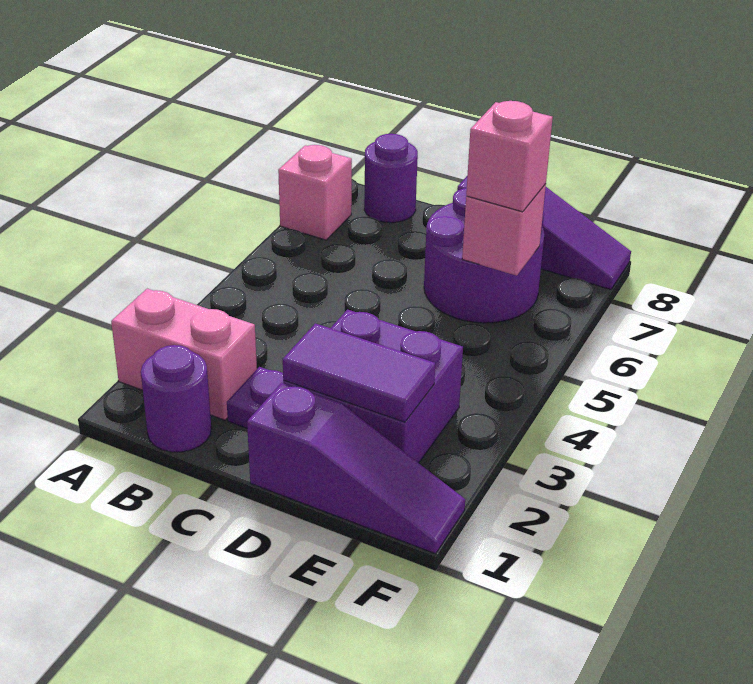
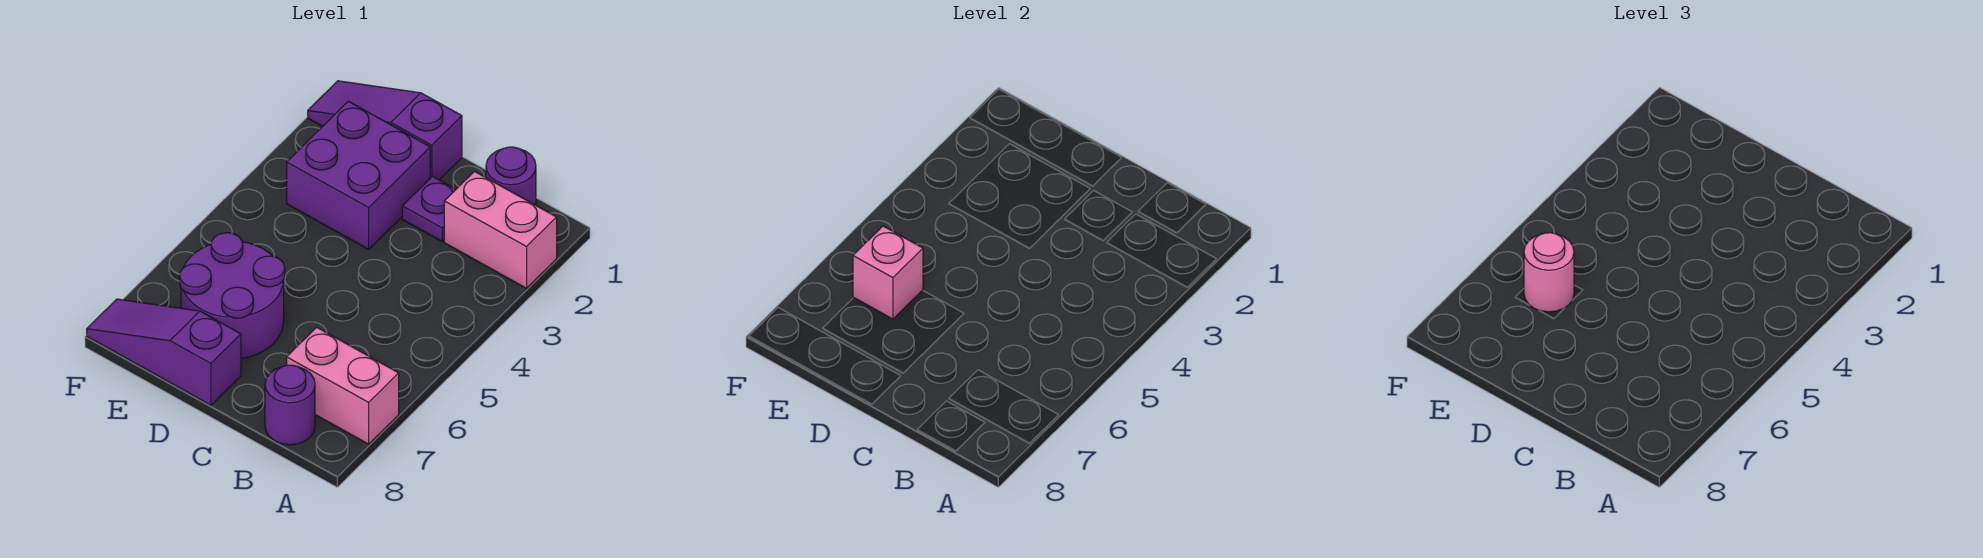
pink brick A7 level 1 -> pink brick A7:B7 level 1
purple tile D2:E2 level 2 -> none
pink brick E6 level 3 -> pink round brick E6 level 3

